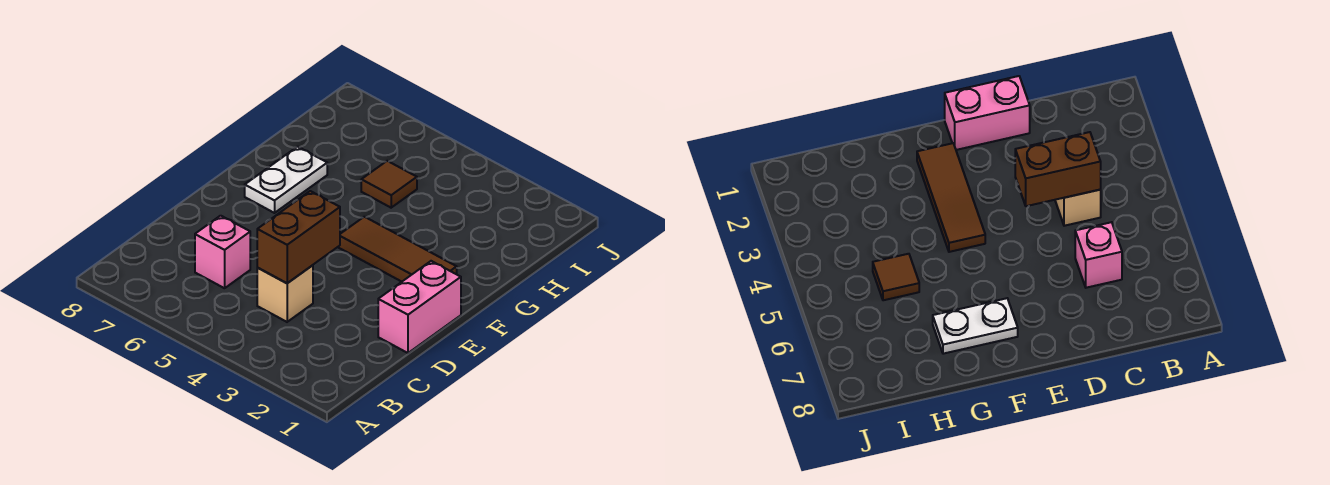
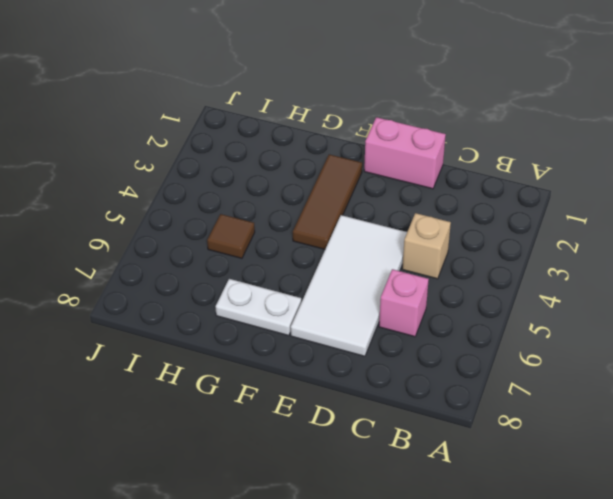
brown brick C4:D4 level 2 -> none
none -> white tile D4:E7 level 1

